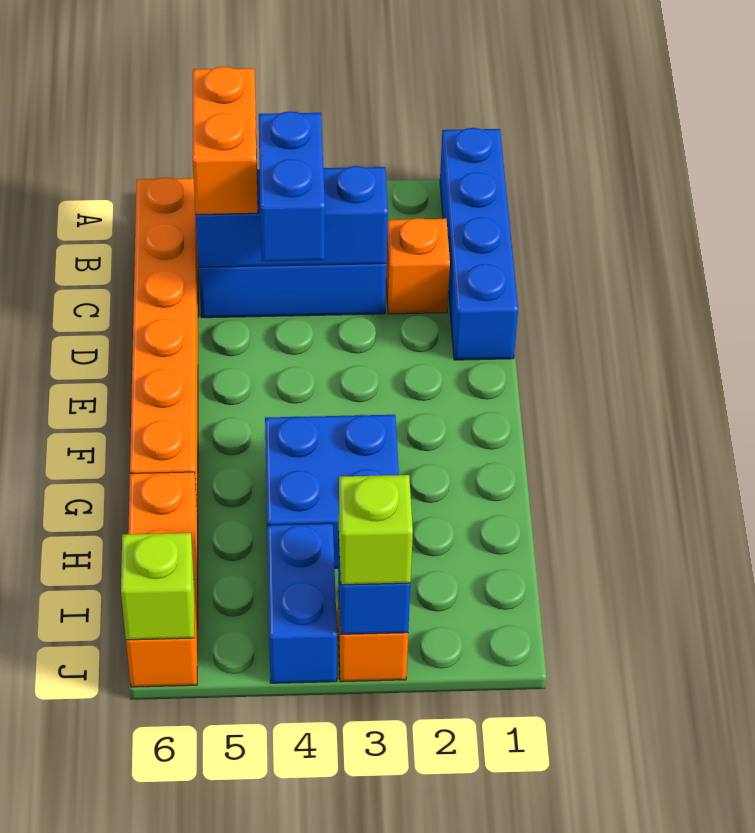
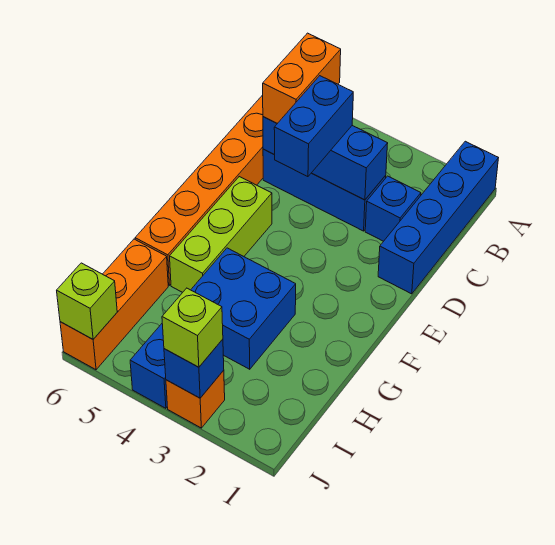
orange brick C2 level 1 -> blue brick C2 level 1
none -> lime brick E5:G5 level 1

